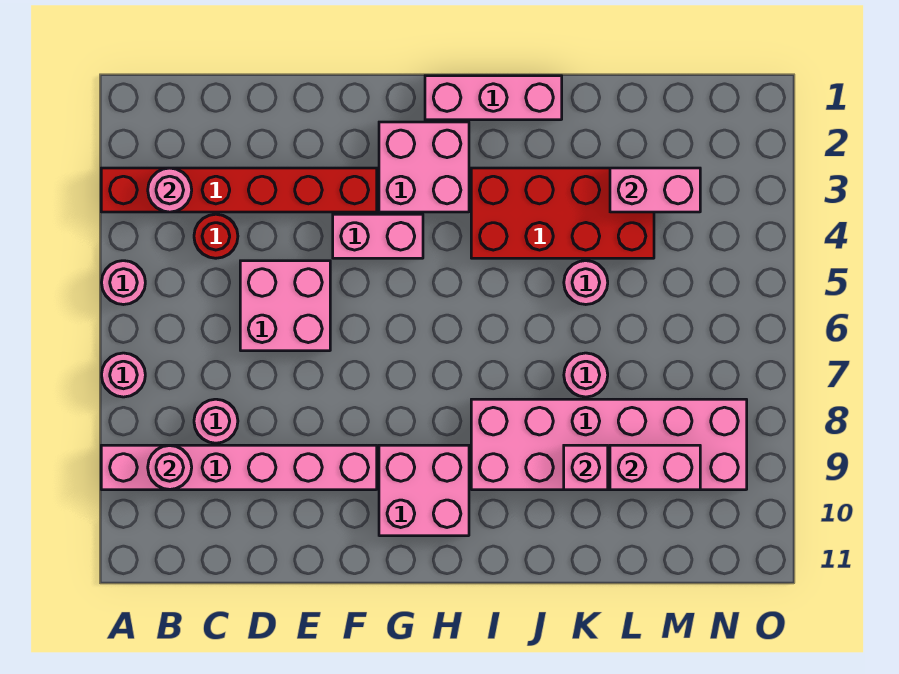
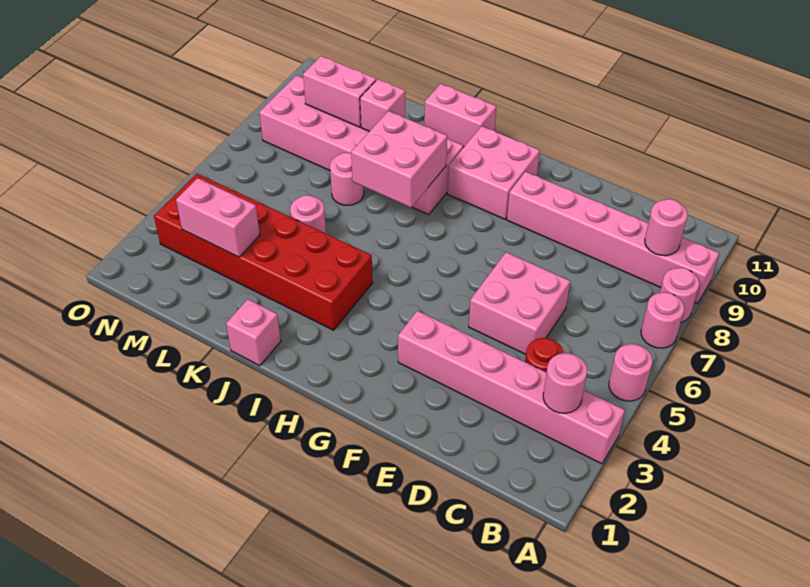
red brick A3:F3 level 1 -> pink brick A3:F3 level 1
pink round brick C8 level 1 -> pink round brick A8 level 1
pink brick F4:G4 level 1 -> pink brick I11:J11 level 1
pink brick G2:H3 level 1 -> pink brick I7:J8 level 2
pink brick H1:J1 level 1 -> pink brick J1 level 1
red brick I3:L4 level 1 -> red brick I3:N4 level 1

